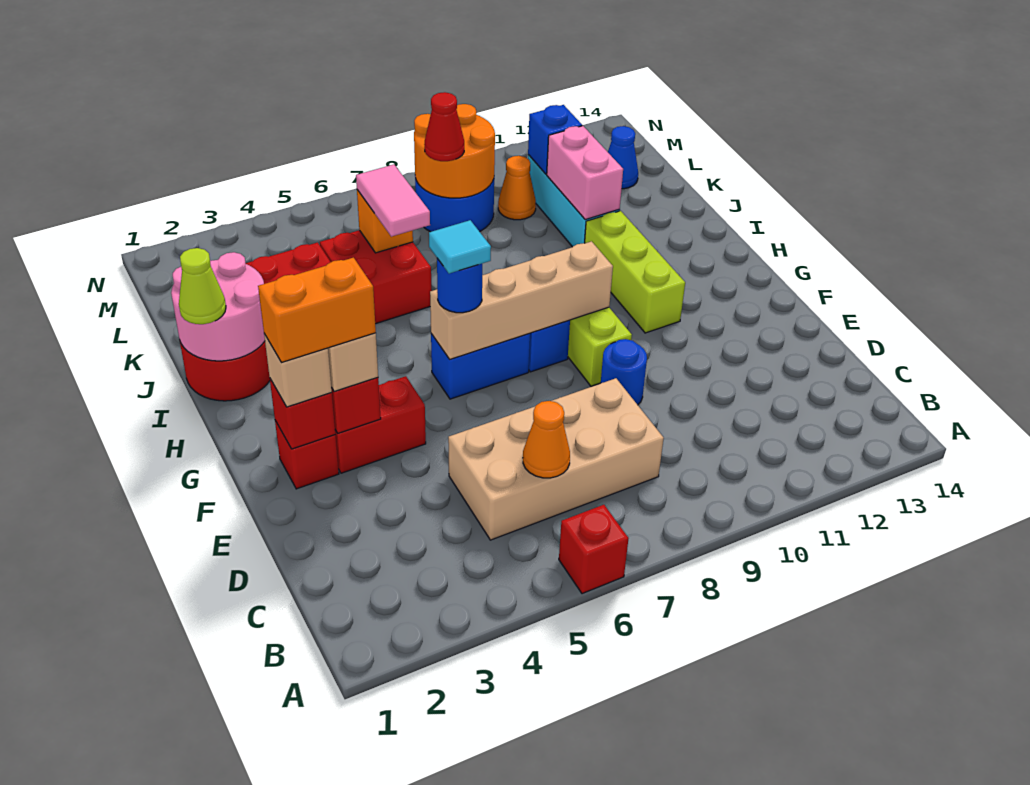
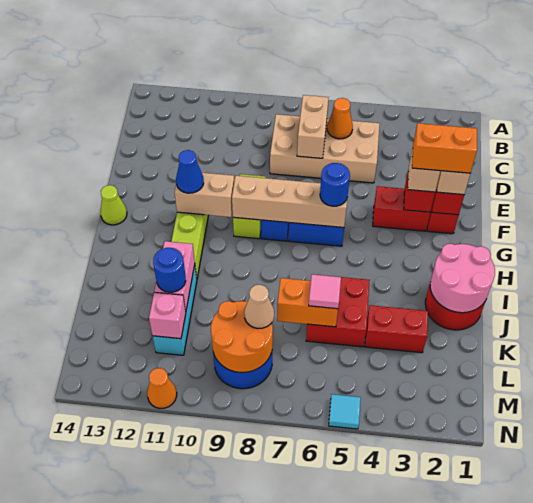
red brick A6 level 1 -> none
none -> tan brick C7:D7 level 2
blue round brick E9 level 1 -> blue round brick K11 level 3
cyan tile G6 level 4 -> cyan tile N5 level 1
none -> tan brick G10:G11 level 2
lime cone I1 level 3 -> lime cone G14 level 1
pink tile J6:K6 level 3 -> pink tile K6 level 3
orange brick K6 level 2 -> orange brick K6:K7 level 2
red cone L8 level 3 -> tan cone L8 level 3
orange cone L10 level 1 -> orange cone N11 level 1
blue brick L11 level 2 -> pink brick L11 level 2
blue cone L13 level 1 -> blue cone G11 level 3

